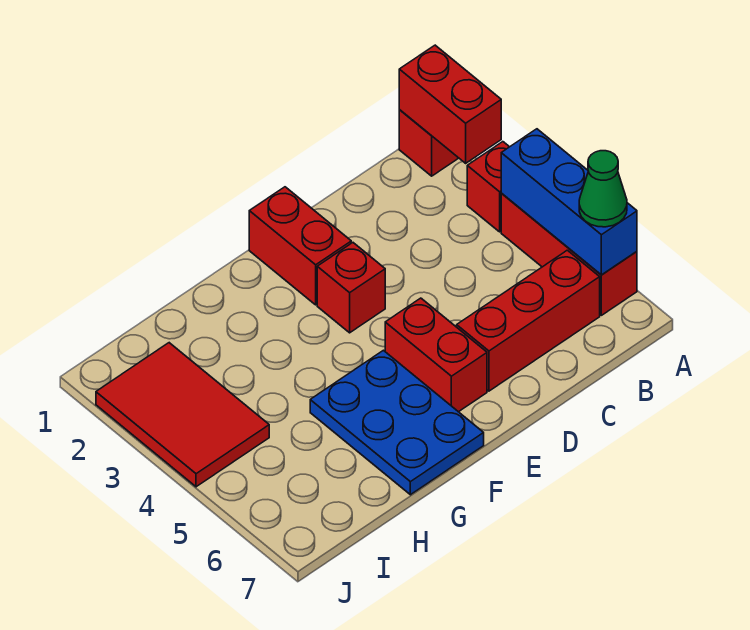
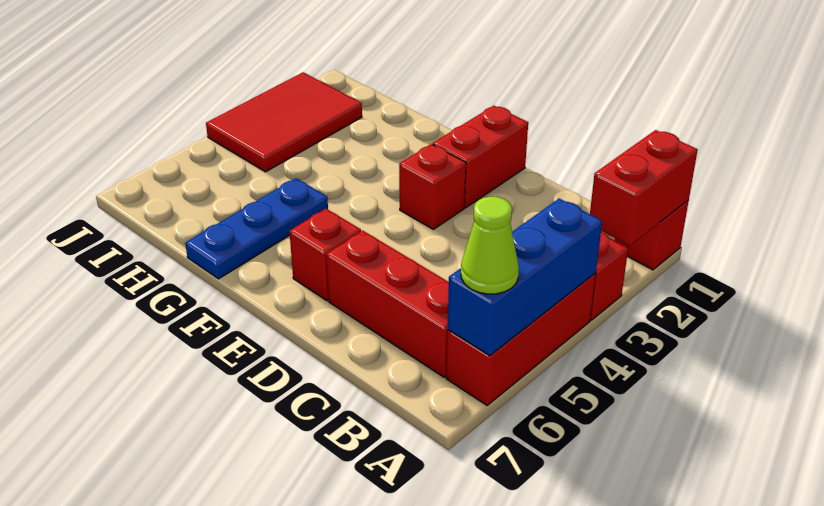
green cone A6 level 3 -> lime cone A6 level 3
red brick E5:E6 level 1 -> red brick E6 level 1
blue plate F5:G7 level 1 -> blue plate G5:G7 level 1

